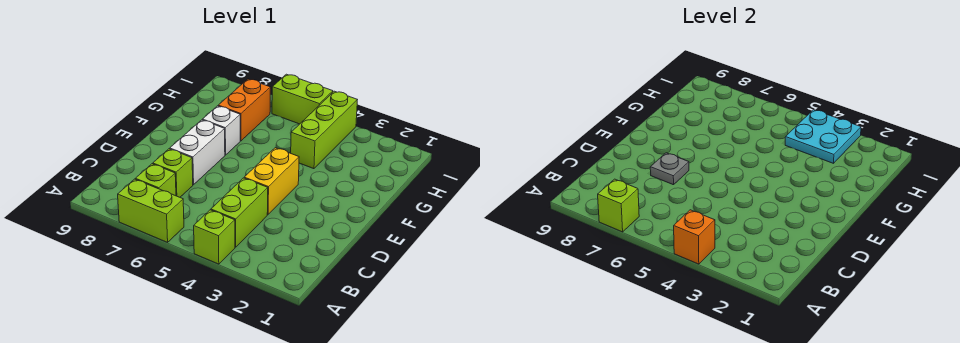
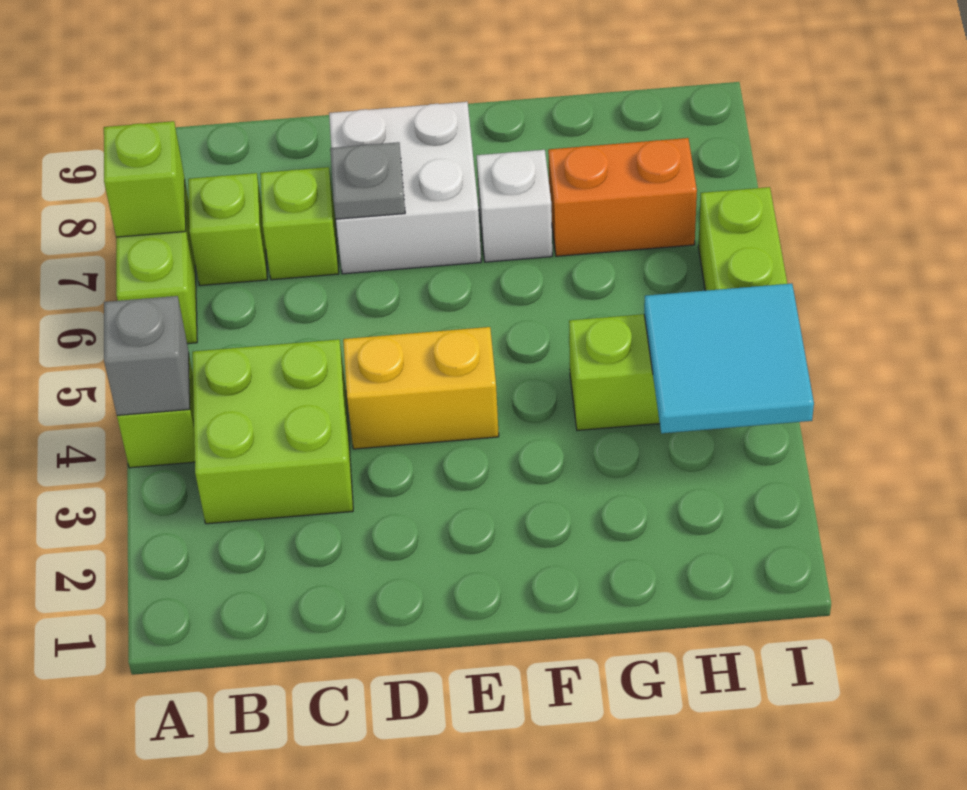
orange brick A4 level 2 -> grey brick A4 level 2
lime brick B4:C4 level 1 -> lime brick B3:C4 level 1
white brick D7:E7 level 1 -> white brick D7:E8 level 1
cyan plate H3:I4 level 2 -> cyan tile H3:I4 level 2

